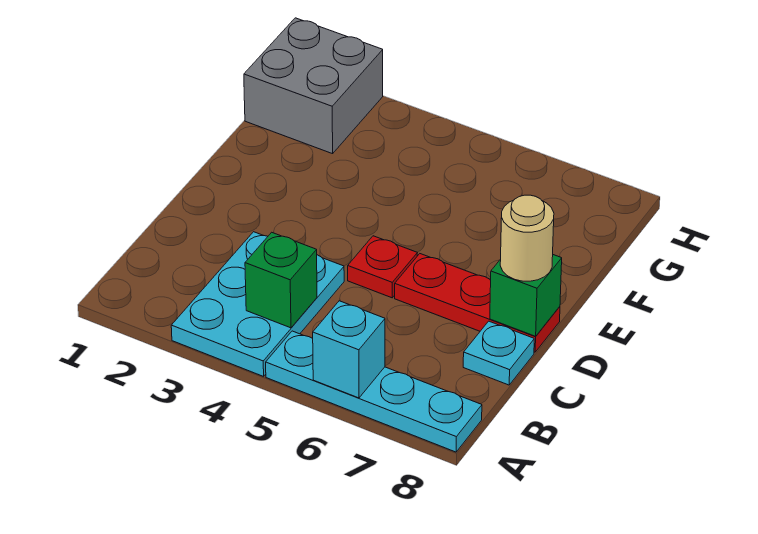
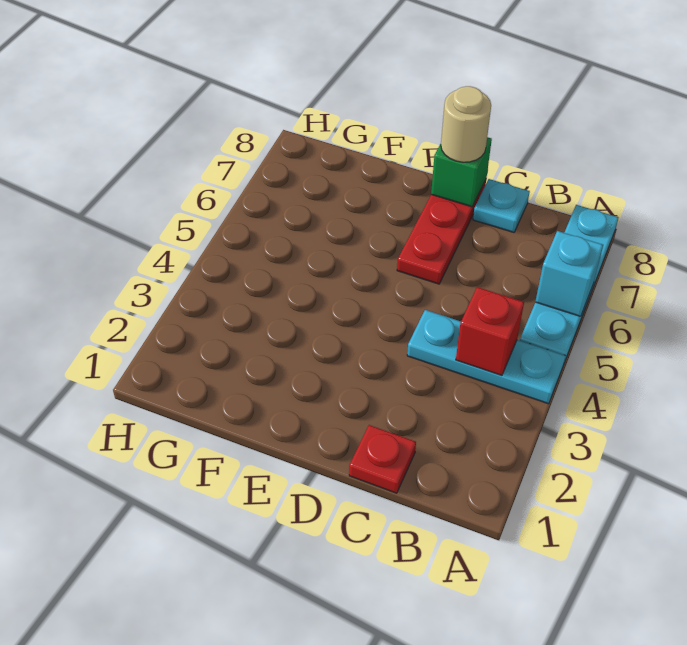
cyan plate A3:C4 level 1 -> cyan plate A4:C4 level 1
green brick B4 level 2 -> red brick B4 level 2
red plate D5 level 1 -> red plate C1 level 1
grey brick G1:H2 level 1 -> none

